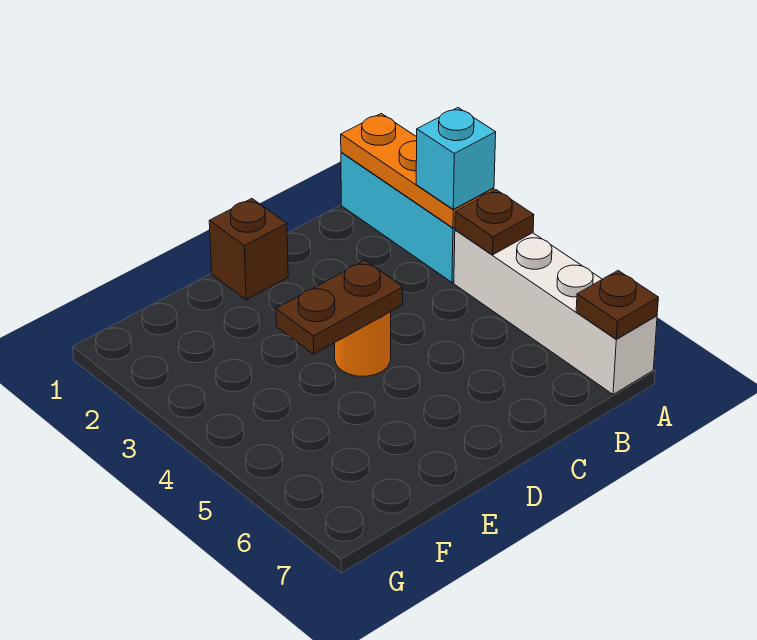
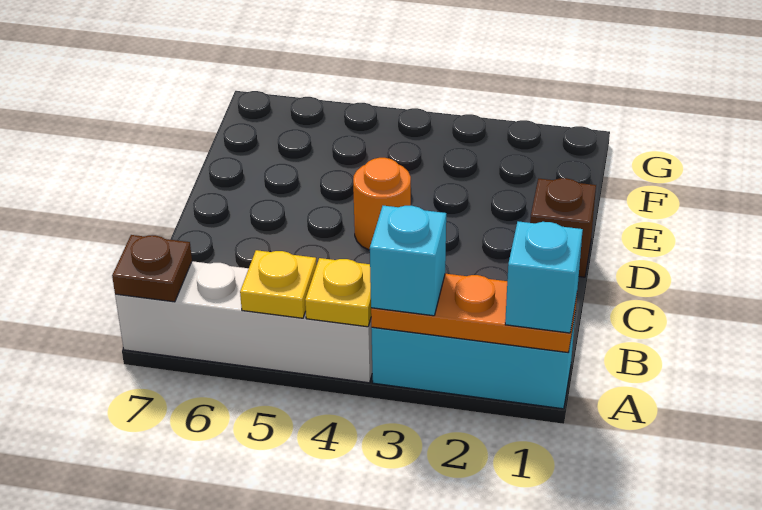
none -> cyan brick A1 level 3
brown plate A4 level 2 -> yellow plate A4 level 2
none -> yellow plate A5 level 2
brown plate D4:E4 level 2 -> none

